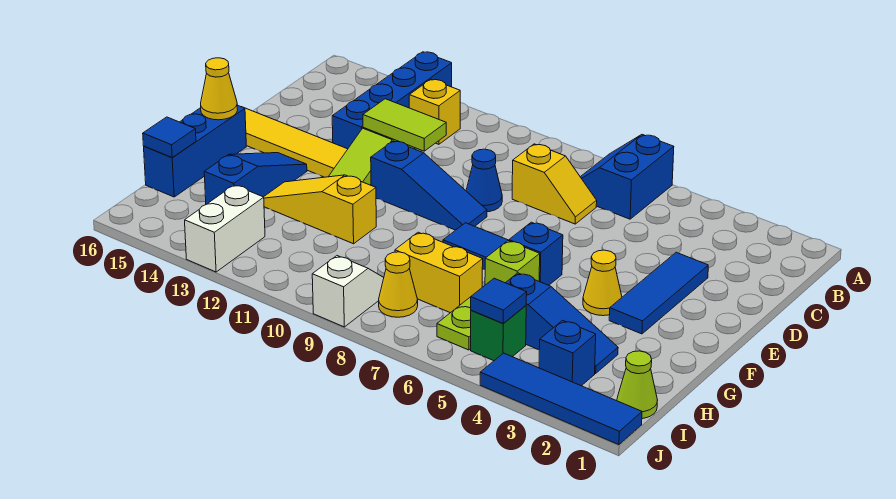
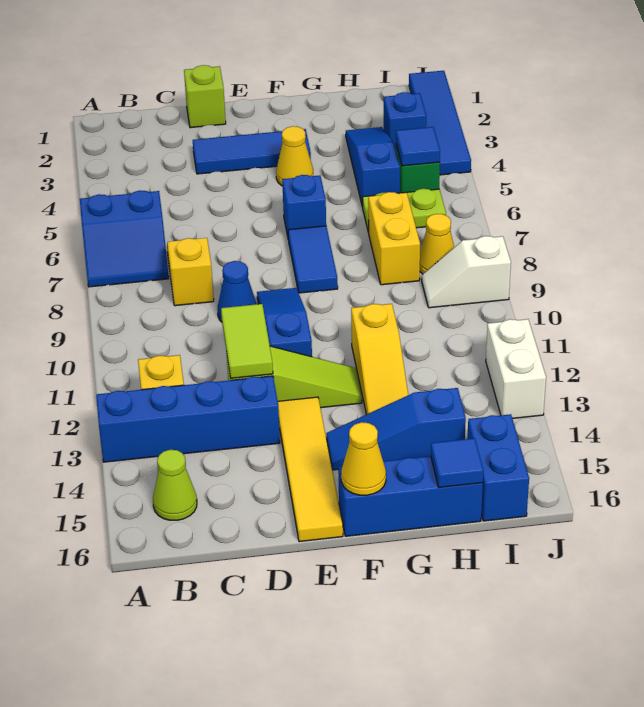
lime brick G6 level 1 -> lime brick D1 level 1
lime cone I1 level 1 -> lime cone B15 level 1
white brick I13:J13 level 1 -> white brick J12:J13 level 1
none -> blue brick I15:I16 level 1

